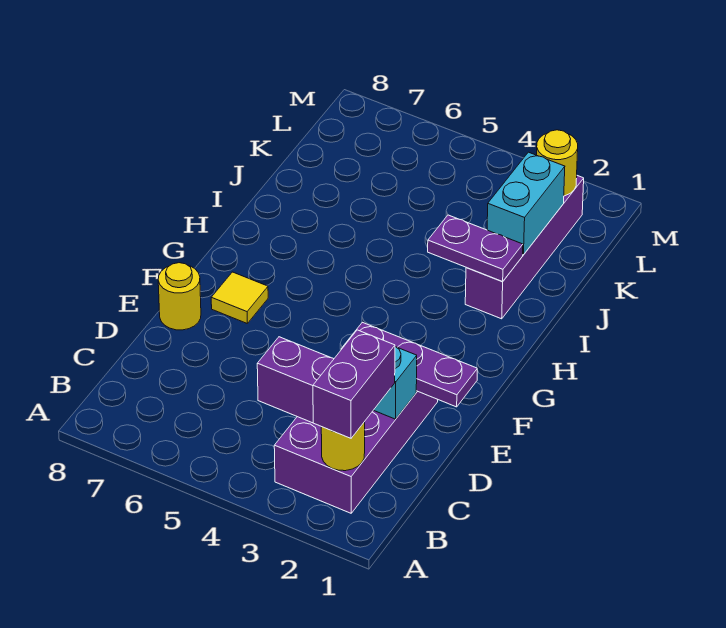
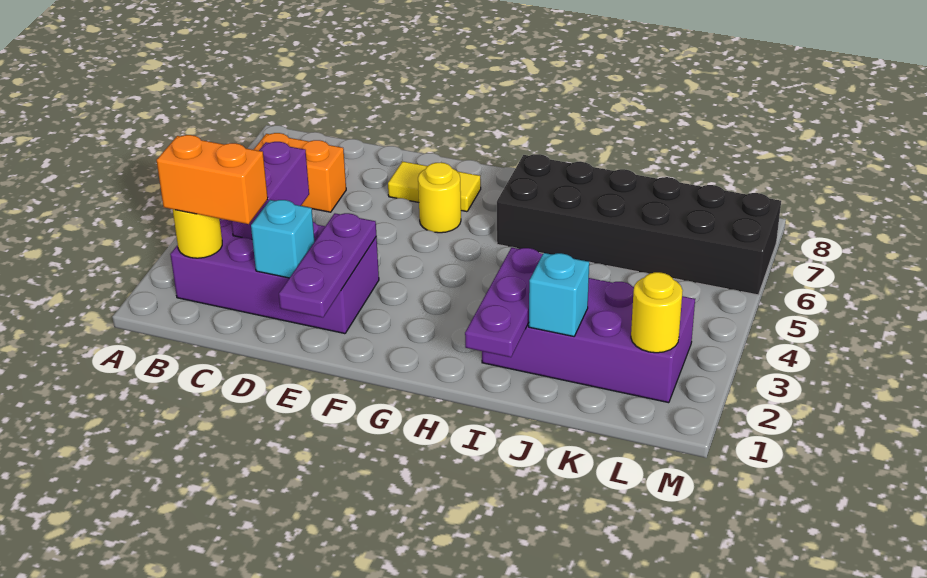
purple brick B2:C2 level 3 -> orange brick B2:C2 level 3
none -> orange brick B6:C6 level 1
yellow round brick E8 level 1 -> yellow round brick F6 level 1
yellow tile F7 level 1 -> yellow tile E7:F7 level 1
none -> black brick H6:M7 level 1
purple brick I2:L2 level 1 -> purple brick I2:L3 level 1
purple plate I2:I3 level 2 -> purple plate I1:I3 level 2
cyan brick J2:K2 level 2 -> cyan brick J2 level 2

